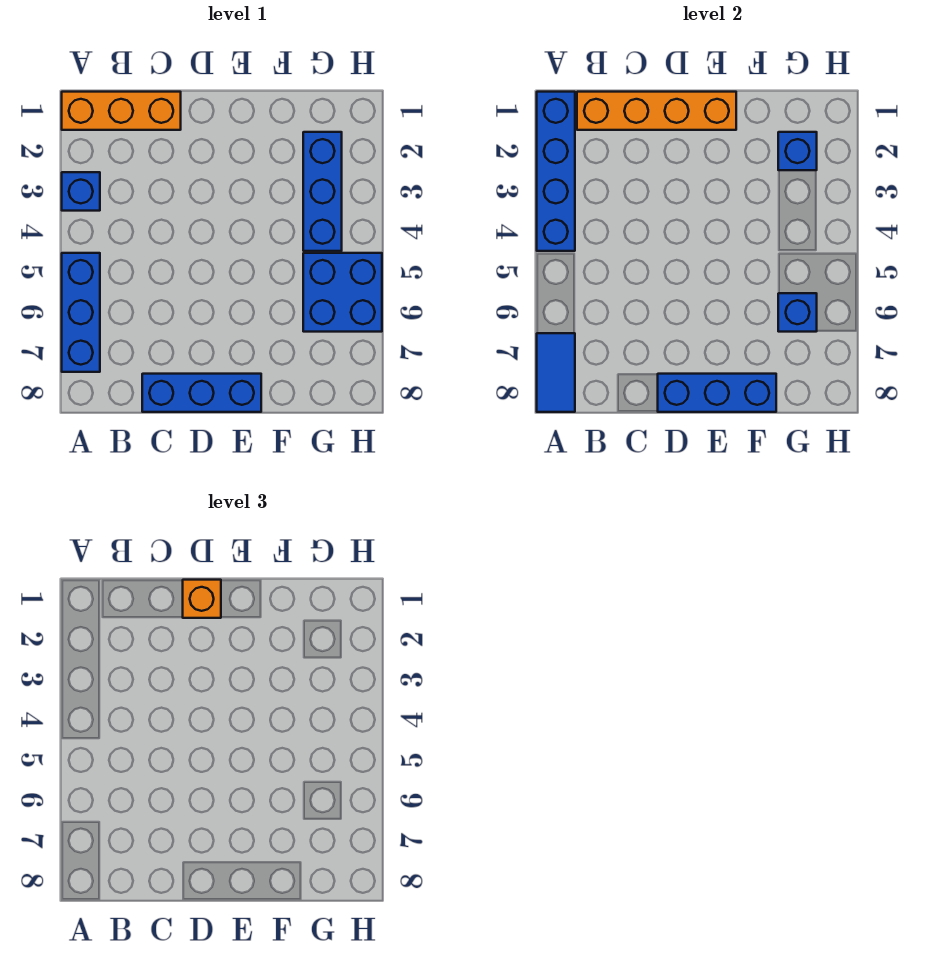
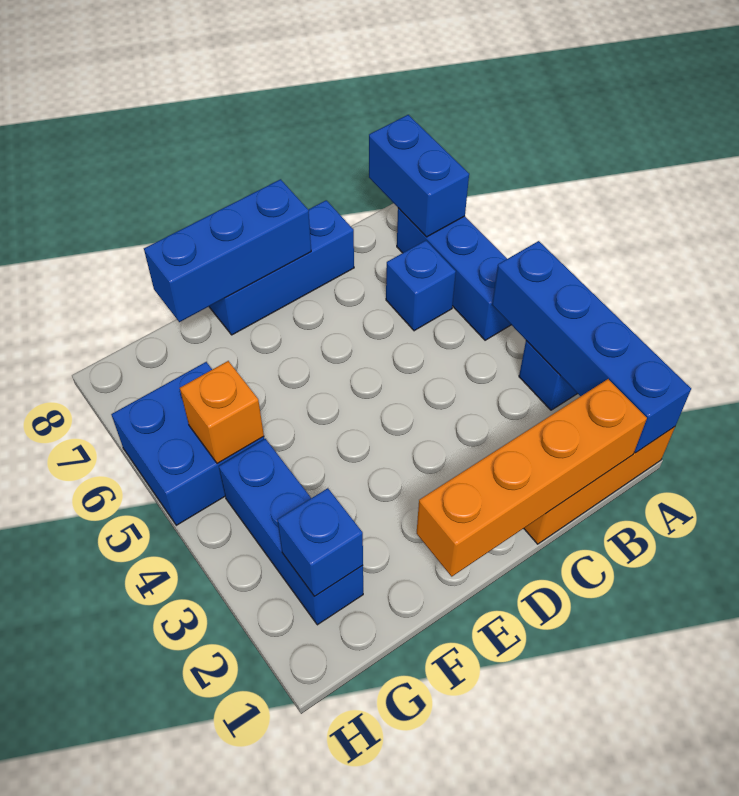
blue tile A7:A8 level 2 -> blue brick A7:A8 level 2
orange brick D1 level 3 -> orange brick G5 level 2
blue brick G6 level 2 -> blue brick B6 level 1

